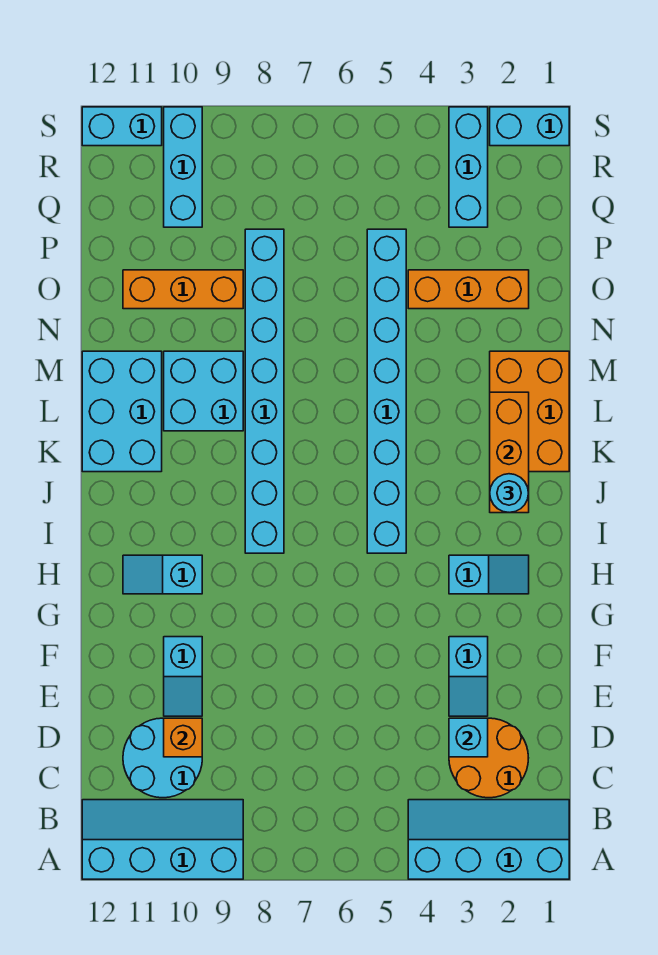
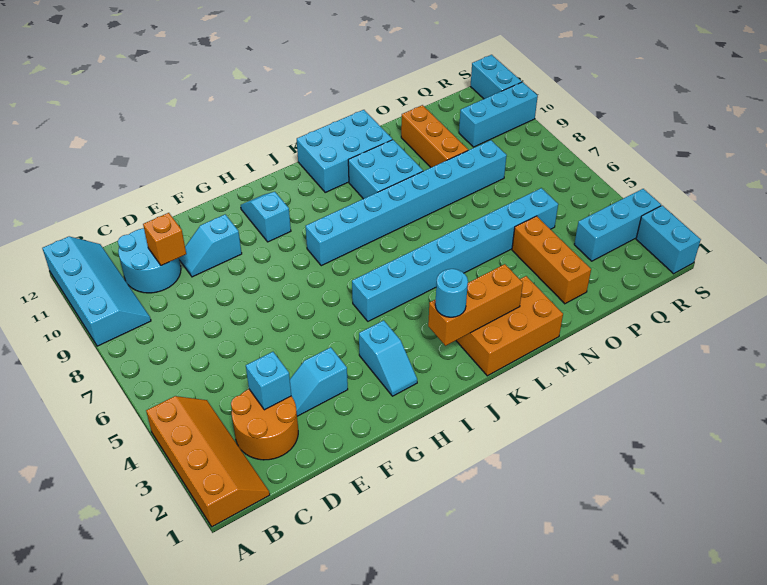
cyan slope A1:B4 level 1 top A -> orange slope A1:B4 level 1 top A

